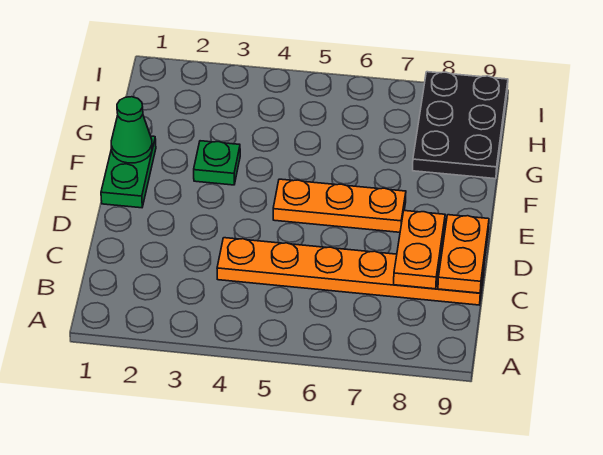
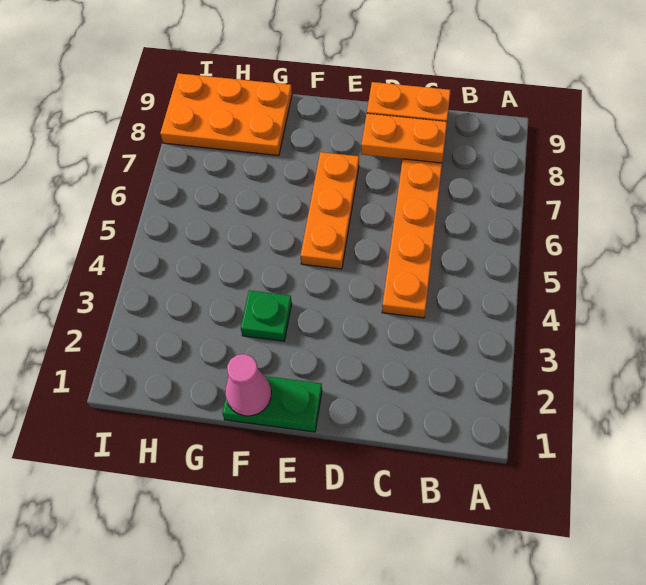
green cone F1 level 2 -> pink cone F1 level 2
black plate G8:I9 level 1 -> orange plate G8:I9 level 1

